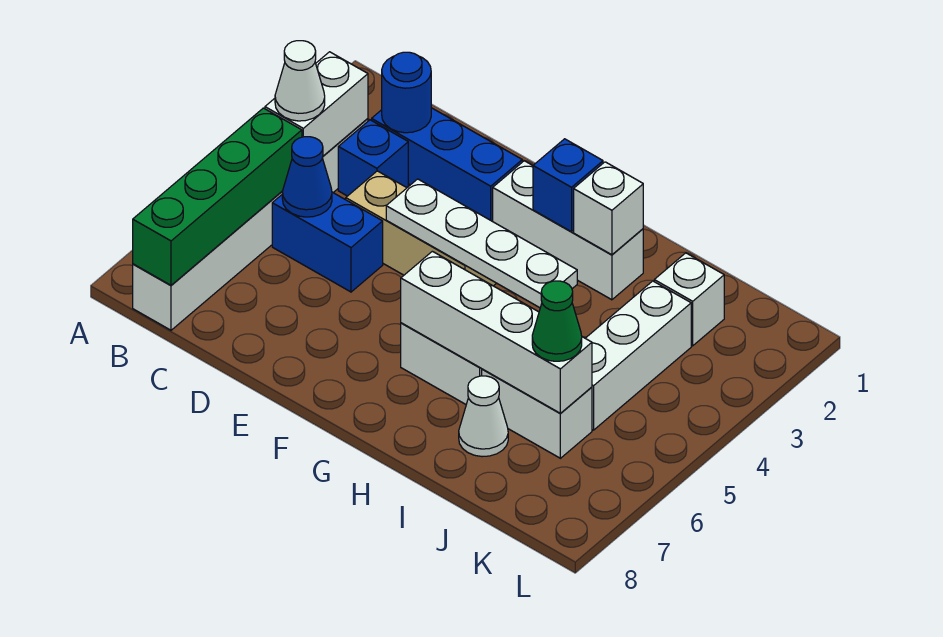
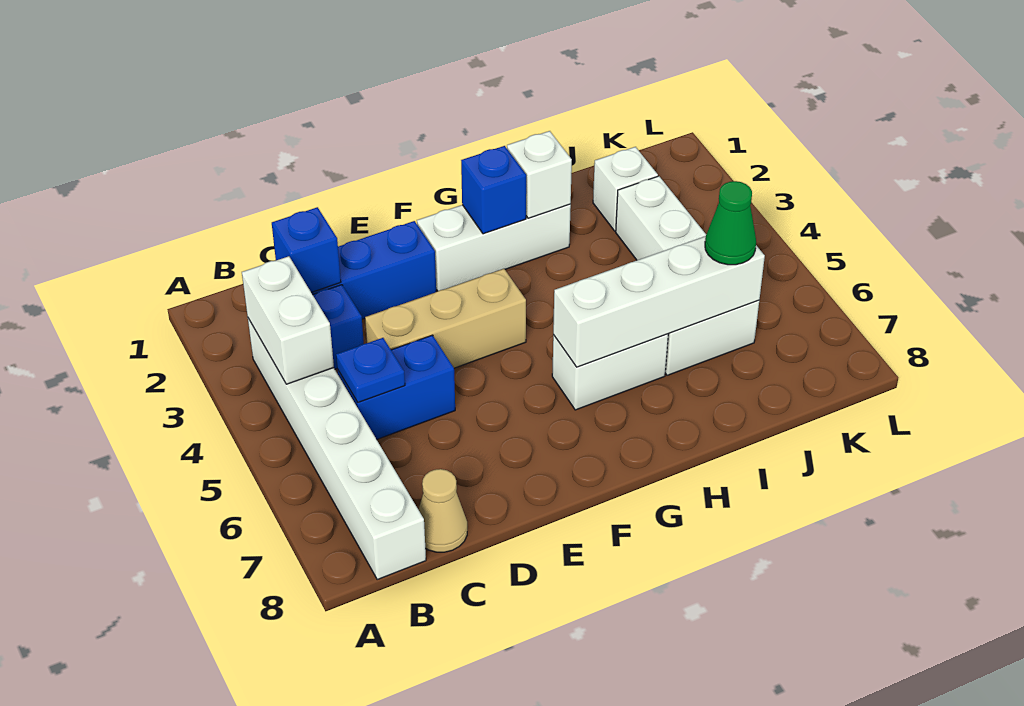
white cone B4 level 3 -> none
green brick B5:B8 level 2 -> none
blue round brick C2 level 2 -> blue brick C2 level 2
blue cone C5 level 2 -> blue plate C5 level 2
none -> tan cone C8 level 1
white plate E4:H4 level 2 -> none
white cone I7 level 1 -> none

